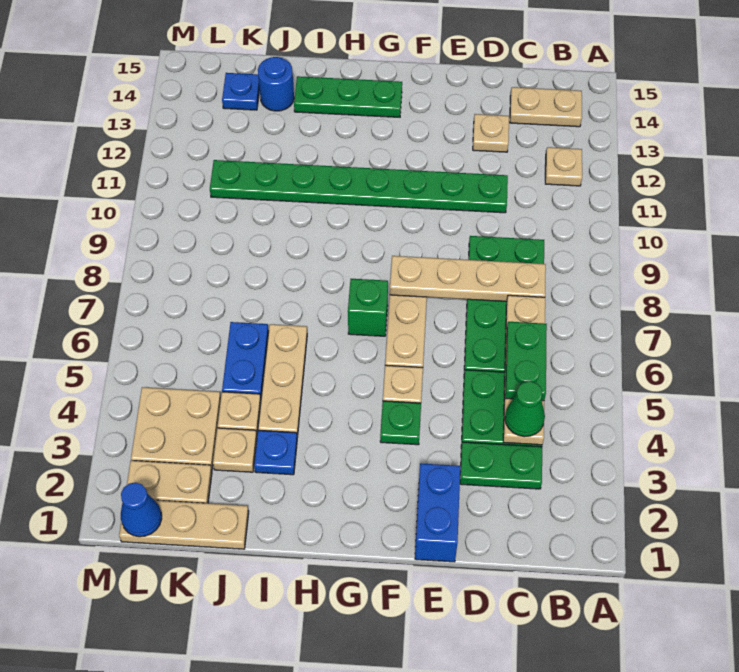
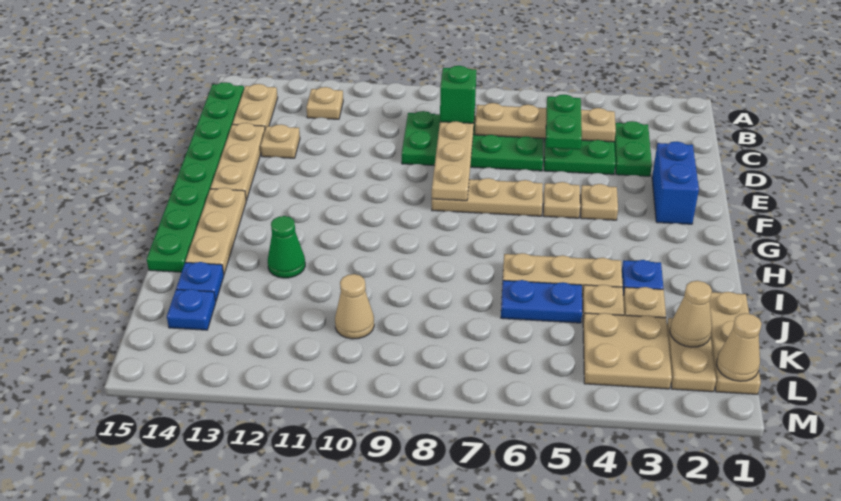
green cone C4 level 3 -> green cone I12 level 1
green plate C5:C6 level 3 -> green plate C5:D5 level 3
green plate D11:K11 level 1 -> green plate B15:I15 level 1
none -> tan plate D14:F14 level 1
blue brick E1:E2 level 1 -> blue brick E2:F2 level 1
green plate F4 level 1 -> tan plate F4 level 1
green brick G7 level 1 -> green brick C8 level 3
green plate G14:I14 level 1 -> tan plate G14:I14 level 1
blue round brick J14 level 1 -> blue plate J14 level 1
none -> tan cone K2 level 2
none -> tan cone K10 level 1
blue cone L1 level 2 -> tan cone L1 level 2

